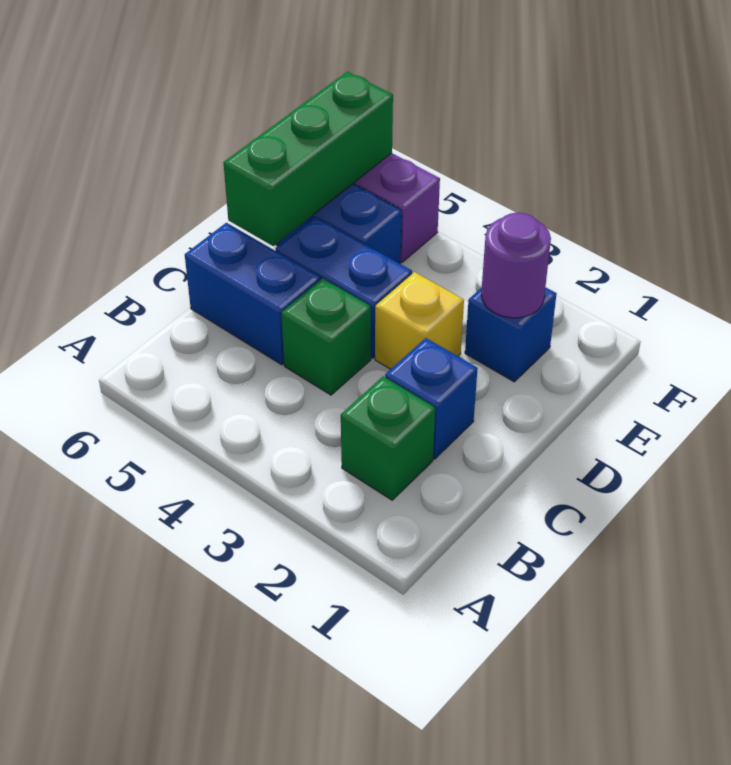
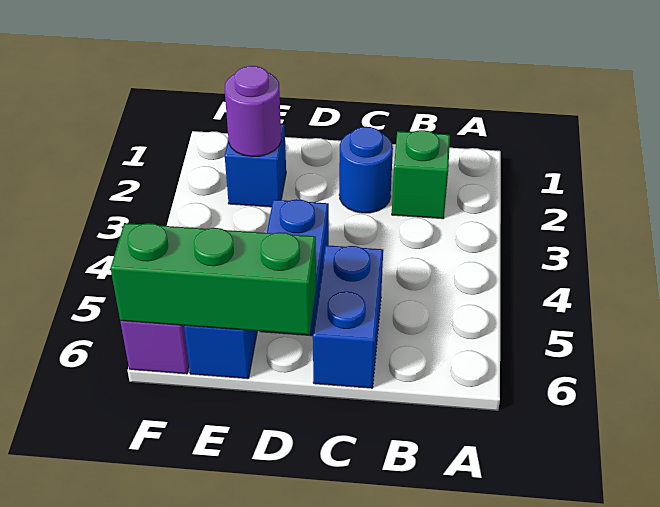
blue brick C2 level 1 -> blue round brick C2 level 1
green brick C4 level 1 -> none
yellow brick D3 level 1 -> none

